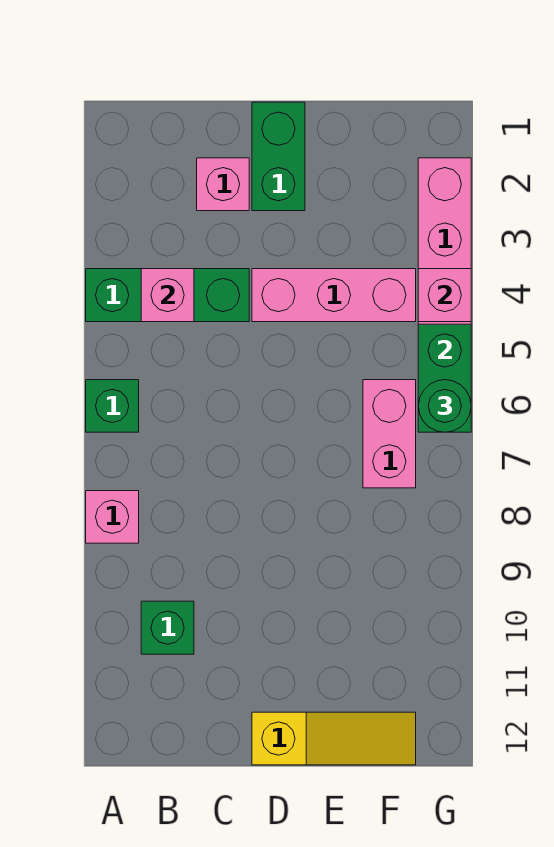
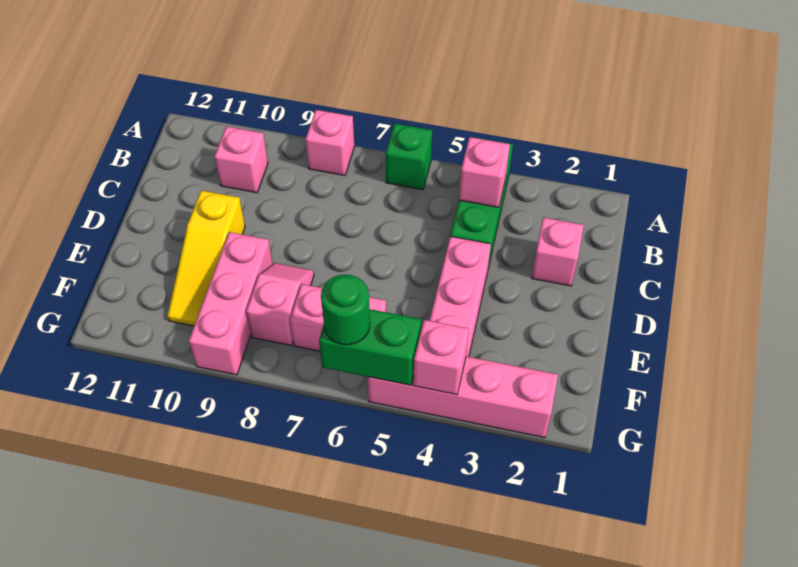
green brick B10 level 1 -> pink brick B10 level 1
green brick D1:D2 level 1 -> none
yellow slope D12:F12 level 1 top D -> yellow slope D10:F10 level 1 top D
none -> pink slope E8:F8 level 1 top F
none -> pink brick E9:G9 level 1

